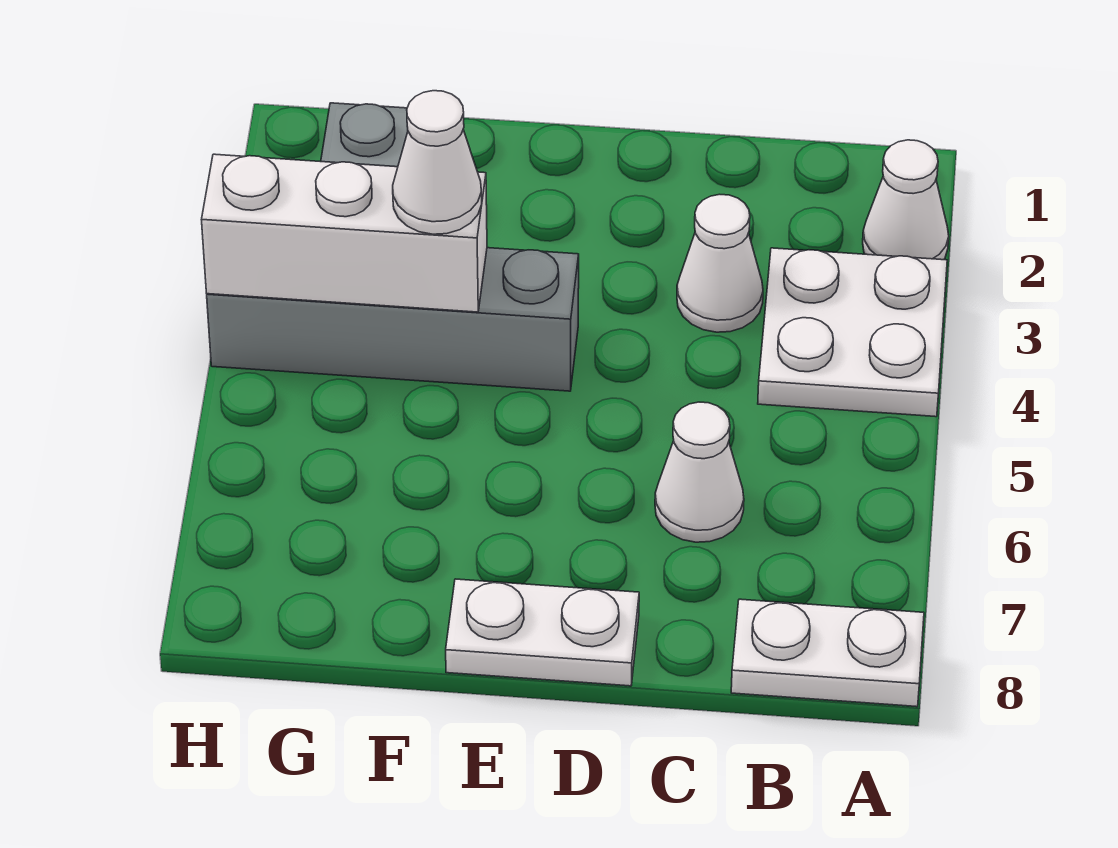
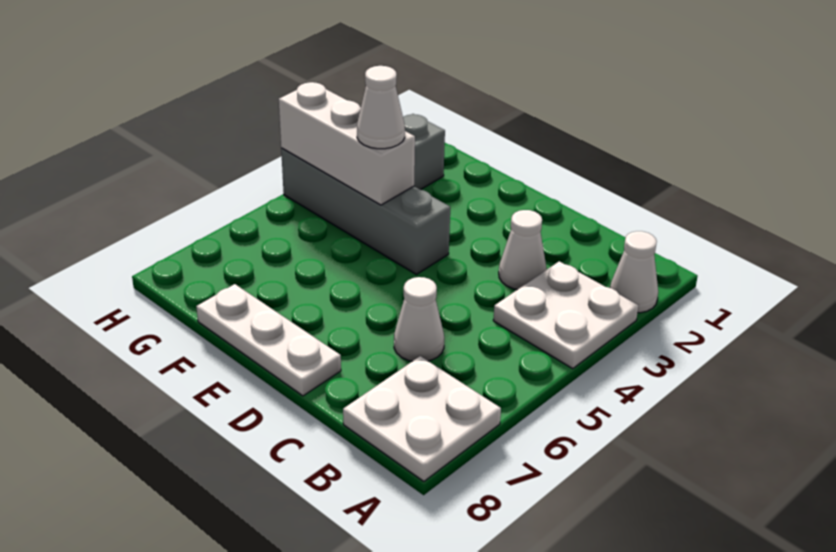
white plate A8:B8 level 1 -> white plate A7:B8 level 1
white plate D8:E8 level 1 -> white plate D8:F8 level 1

